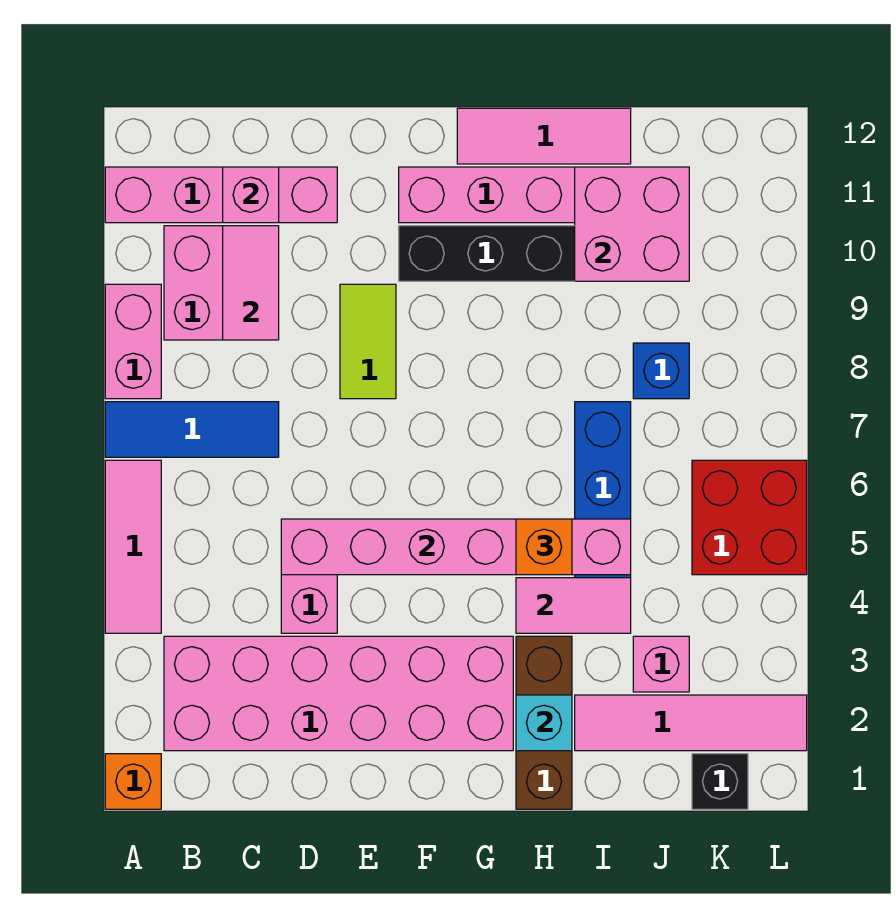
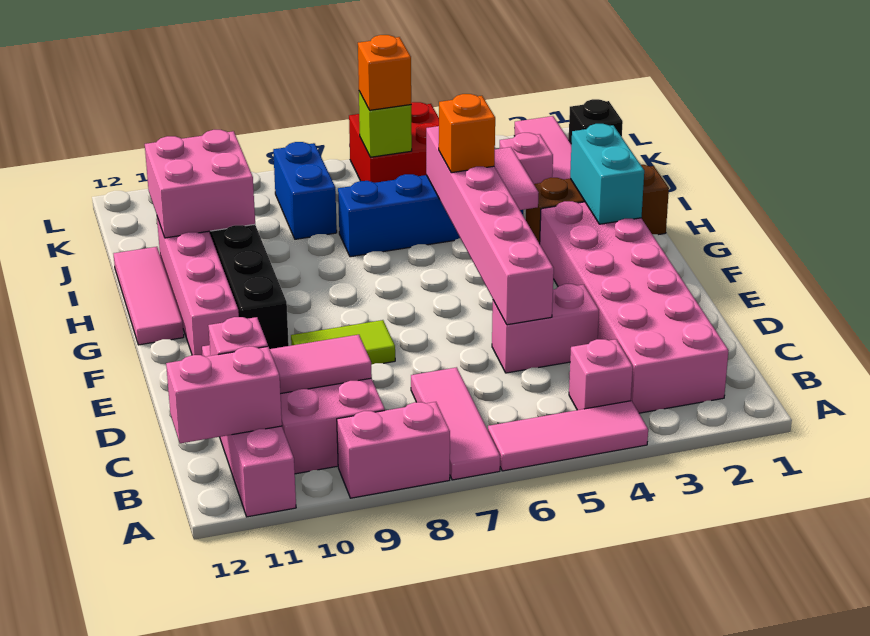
orange brick A1 level 1 -> orange brick K6 level 3
blue tile A7:C7 level 1 -> pink tile A7:C7 level 1
none -> pink brick B4 level 1
none -> pink brick B11:B12 level 2
cyan brick H2 level 2 -> cyan brick G2:H2 level 2
blue brick J8 level 1 -> blue brick J8:K8 level 1
none -> lime brick K6 level 2

